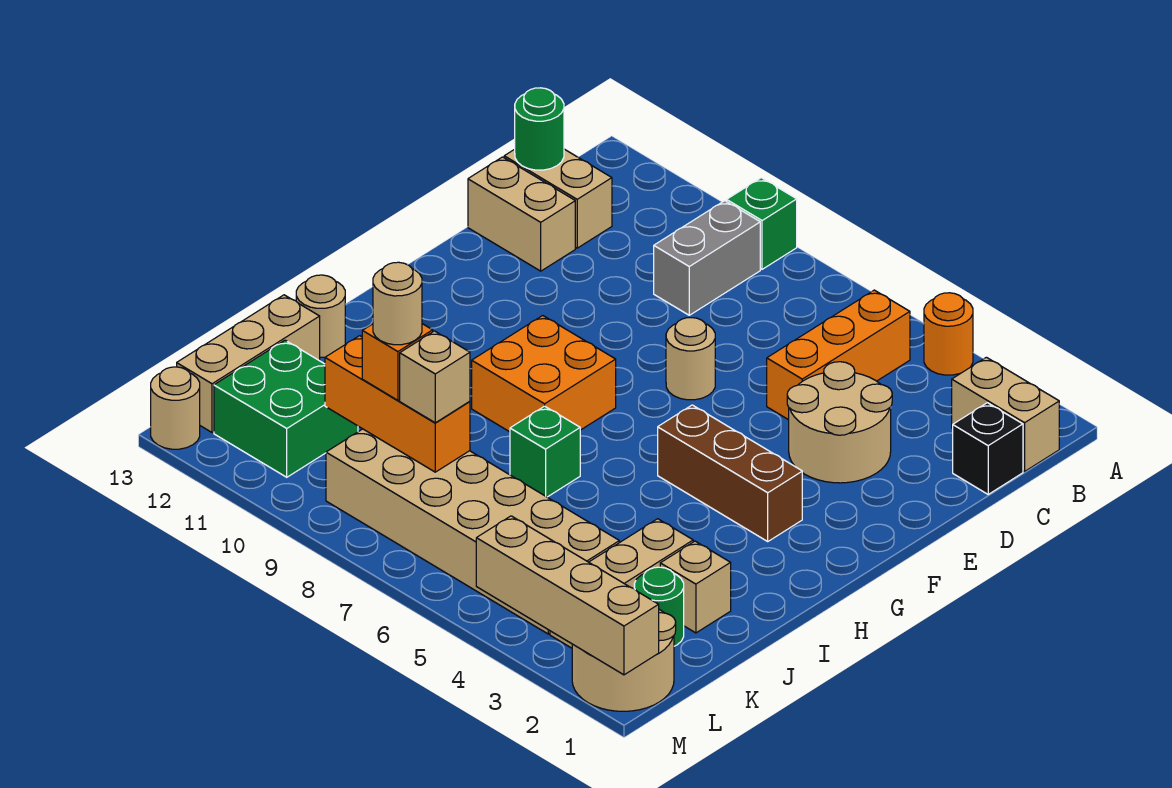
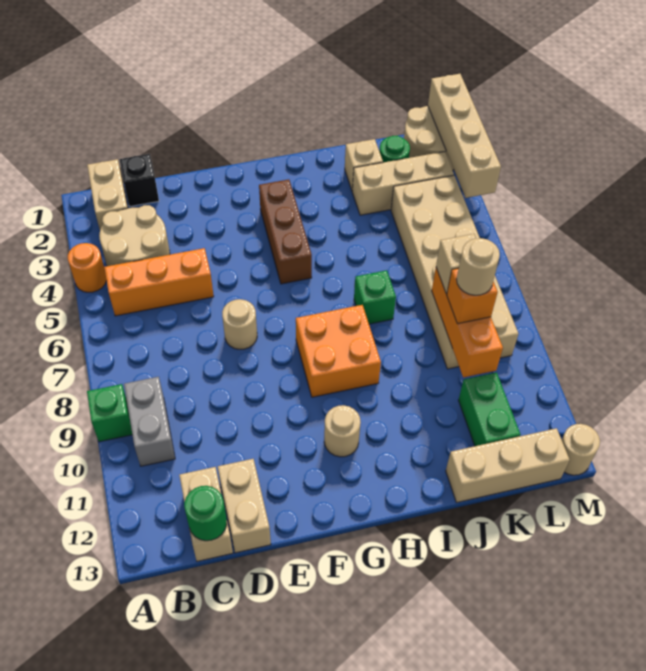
grey brick B9:C9 level 1 -> grey brick B9:B10 level 1
tan round brick D3:E4 level 1 -> tan round brick B3:C4 level 1
tan round brick I13 level 1 -> tan round brick G11 level 1
green brick K11:L12 level 1 -> green brick K11:K12 level 1

